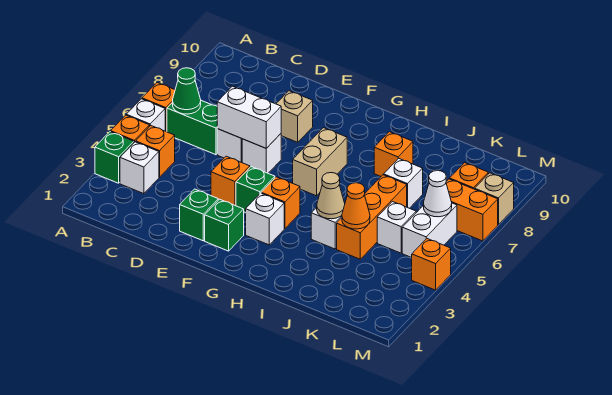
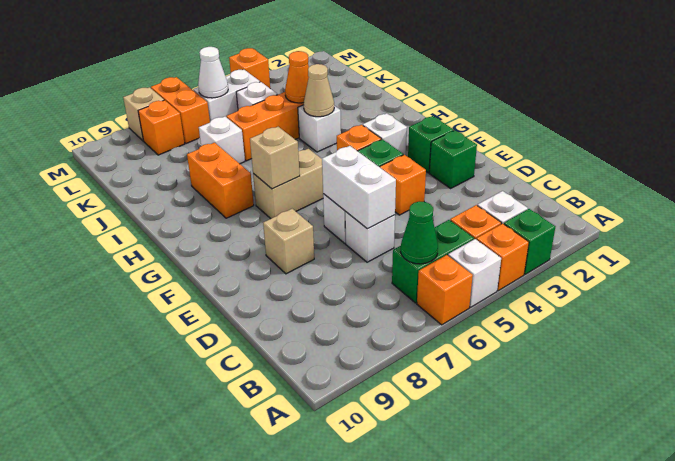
green brick B6:C6 level 1 -> green brick B5:B6 level 1
none -> tan brick G7 level 2
orange brick I8 level 1 -> orange brick H8:I8 level 1

